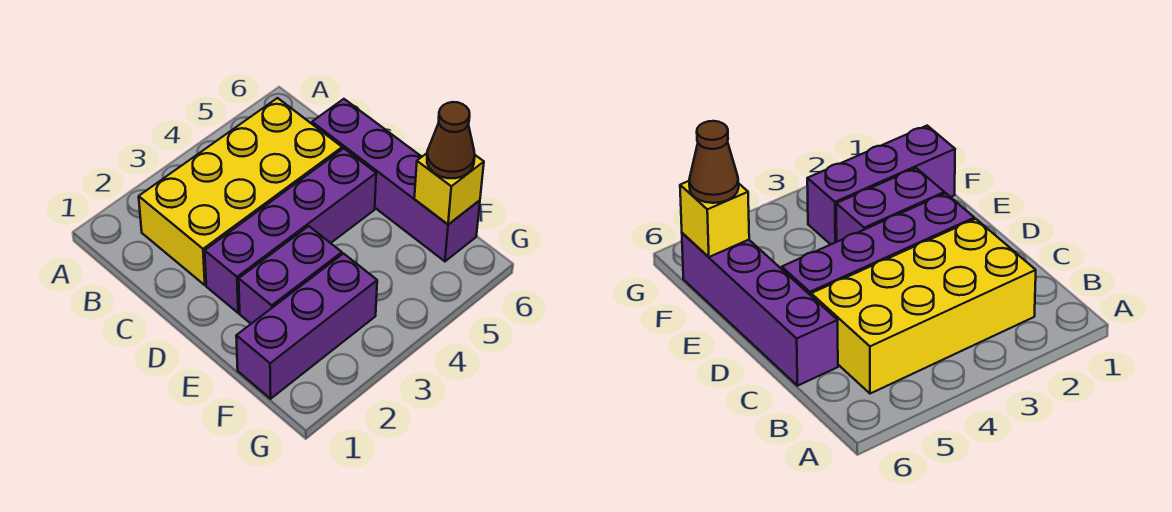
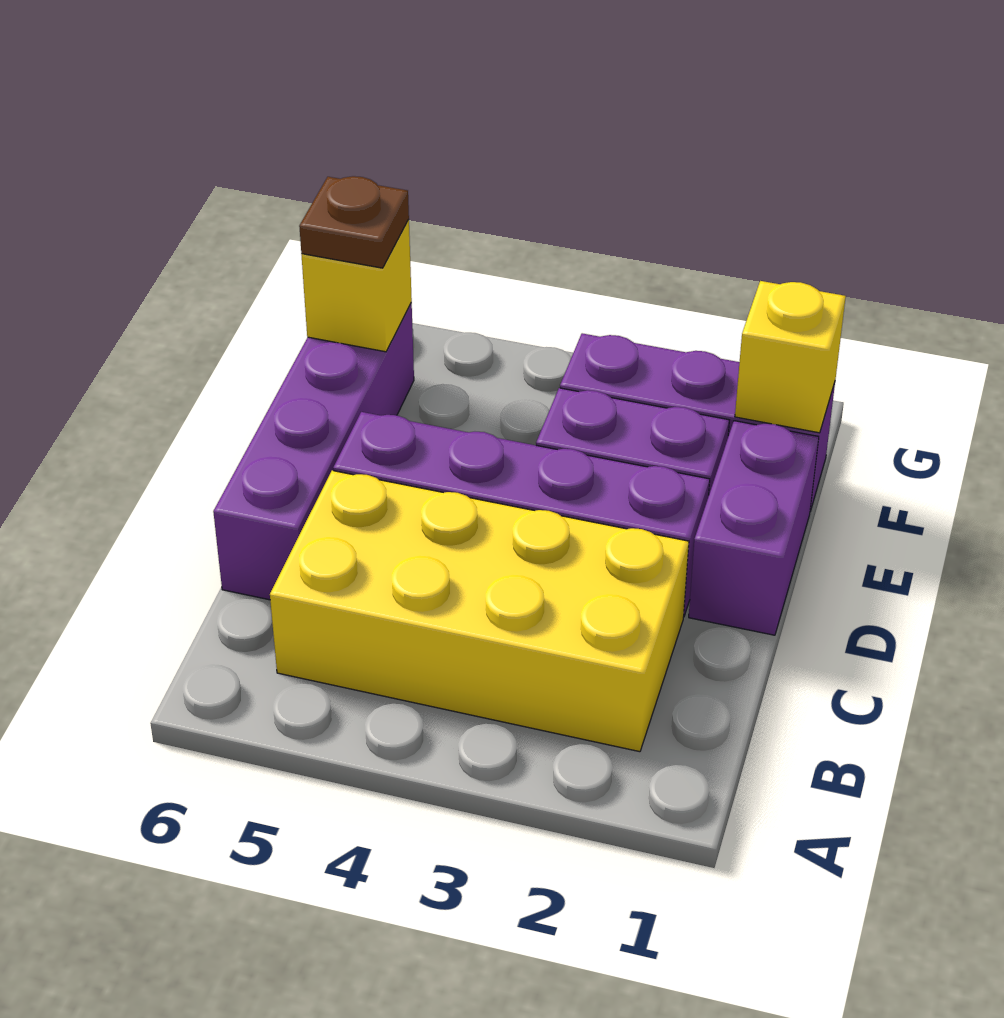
none -> purple brick D1:E1 level 1
none -> yellow brick F1 level 2
brown cone F6 level 3 -> brown plate F6 level 3

